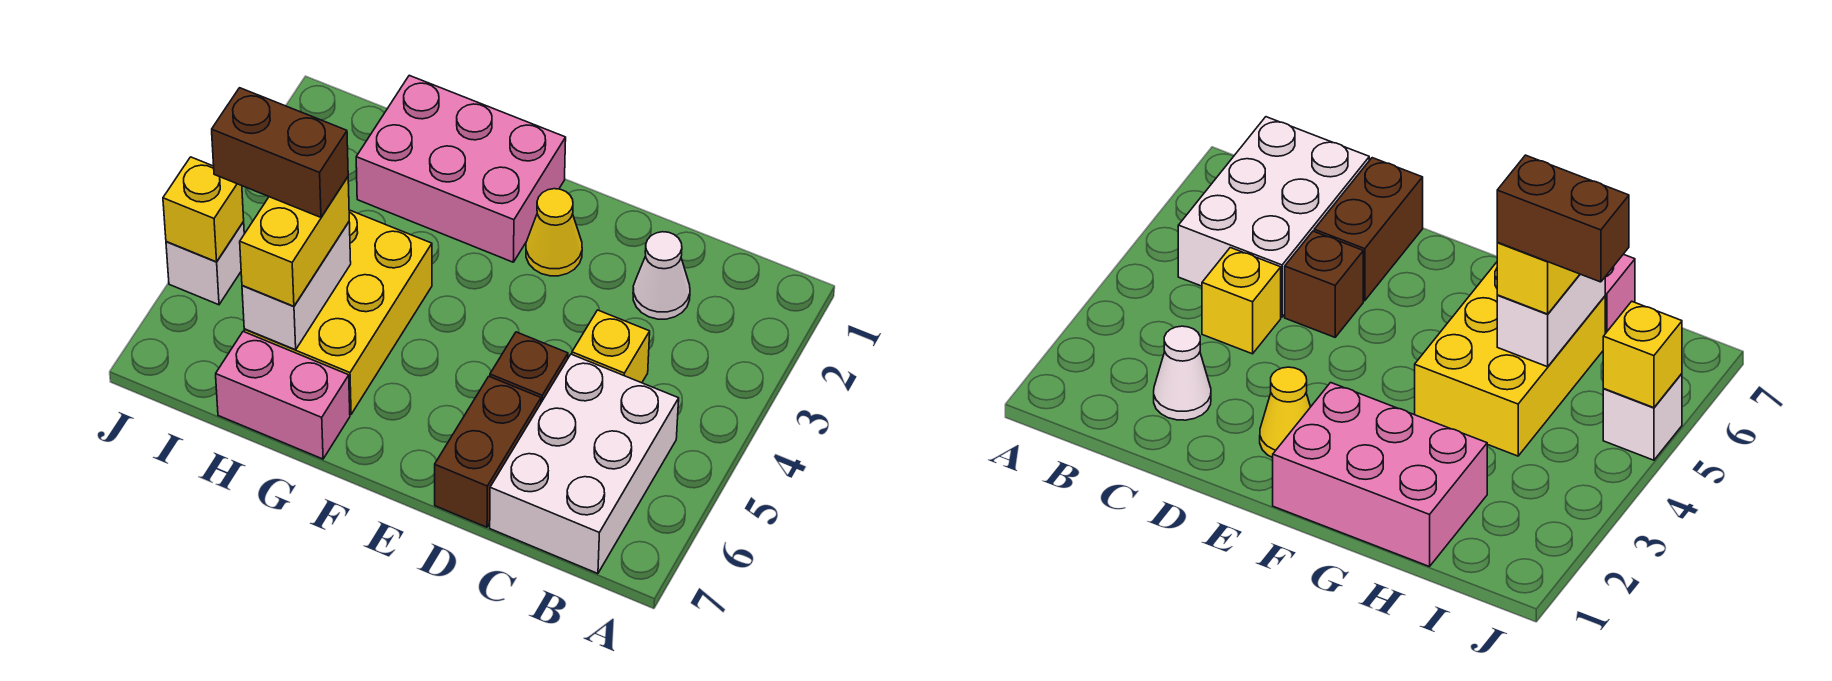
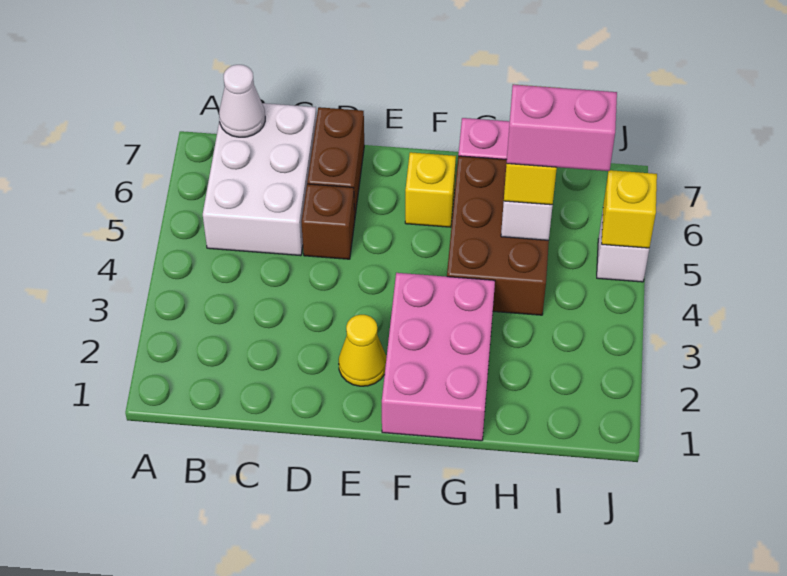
white cone C2 level 1 -> white cone B7 level 2
yellow brick C4 level 1 -> yellow brick F6 level 1
pink brick F1:H2 level 1 -> pink brick F1:G3 level 1
yellow brick G4:H6 level 1 -> brown brick G4:H6 level 1
brown brick H5:I5 level 4 -> pink brick H5:I5 level 4

